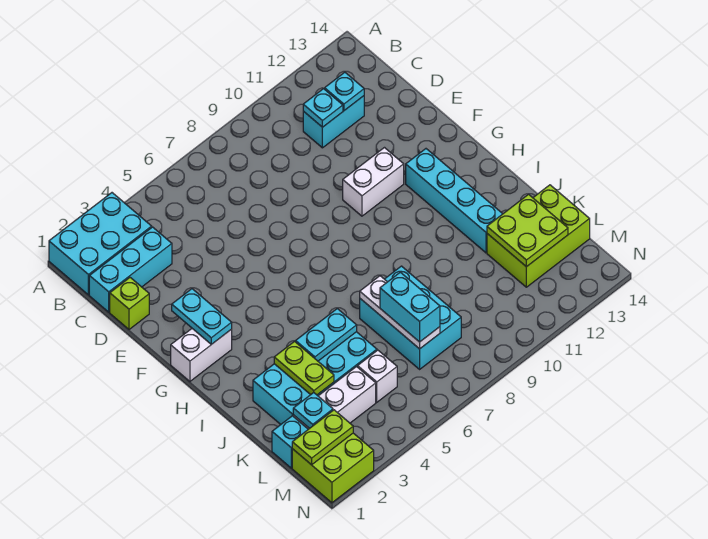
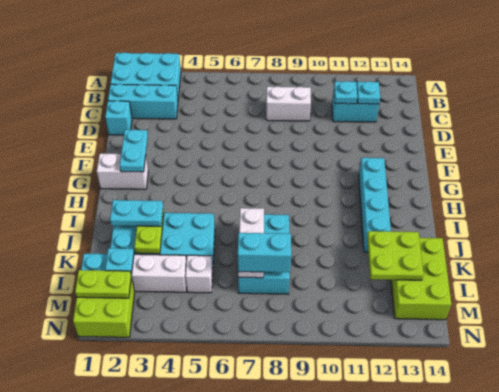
lime brick D1 level 1 -> cyan brick D1 level 1
white brick F10:F11 level 1 -> white brick C8:C9 level 1
cyan plate J4:J5 level 2 -> cyan plate J2:J3 level 3
cyan brick K7:L7 level 3 -> cyan brick L7:L8 level 3
lime brick K12:L14 level 1 -> lime brick K13:M14 level 1

